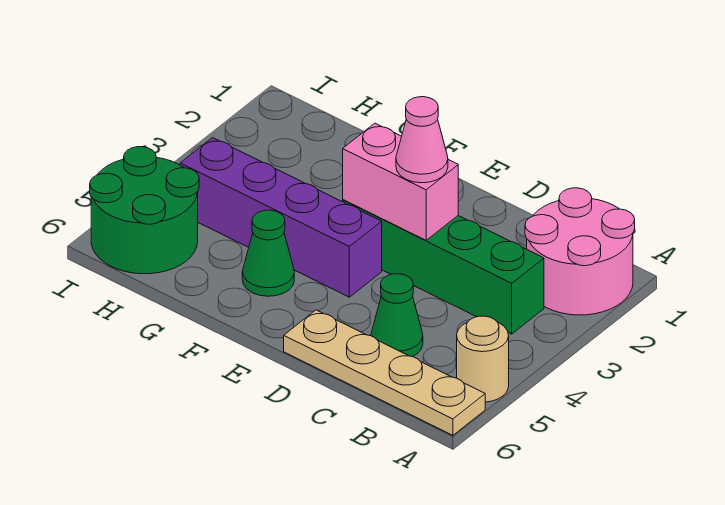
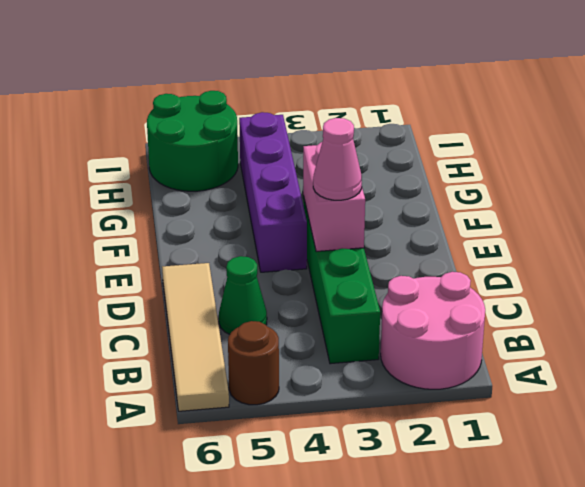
tan round brick A5 level 1 -> brown round brick A5 level 1
tan plate A6:D6 level 1 -> tan tile A6:D6 level 1
green cone F5 level 1 -> none

